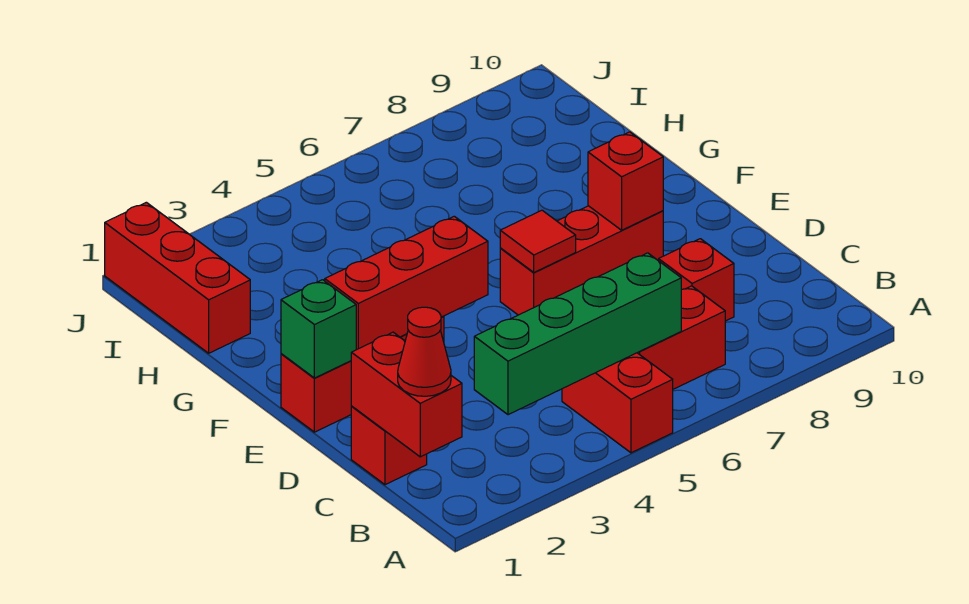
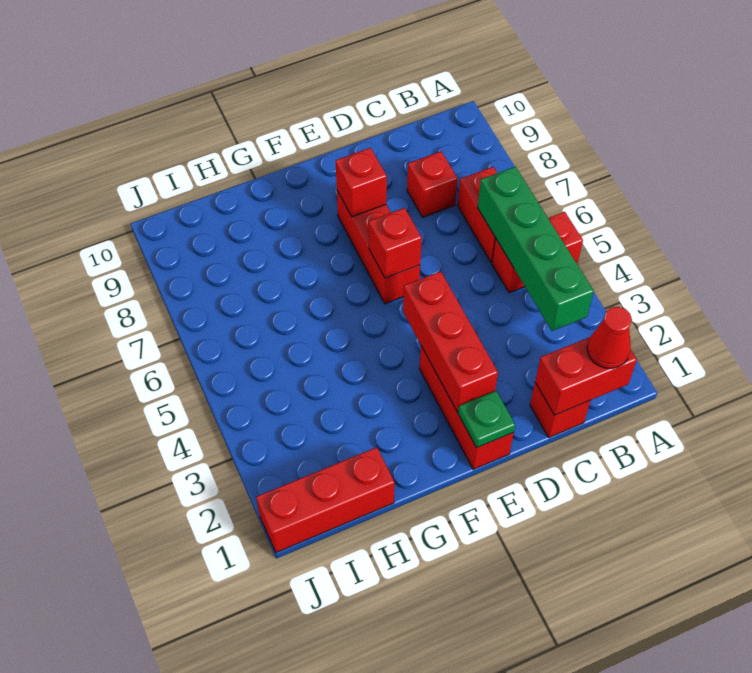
green brick E1 level 2 -> green plate E1 level 2
red tile E6 level 2 -> red brick E6 level 2

